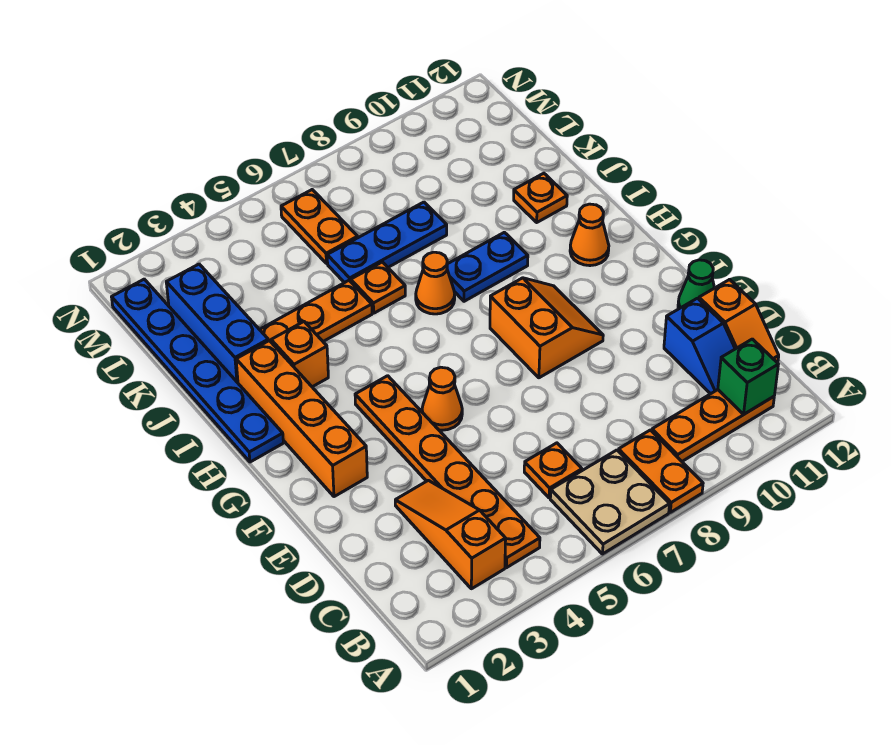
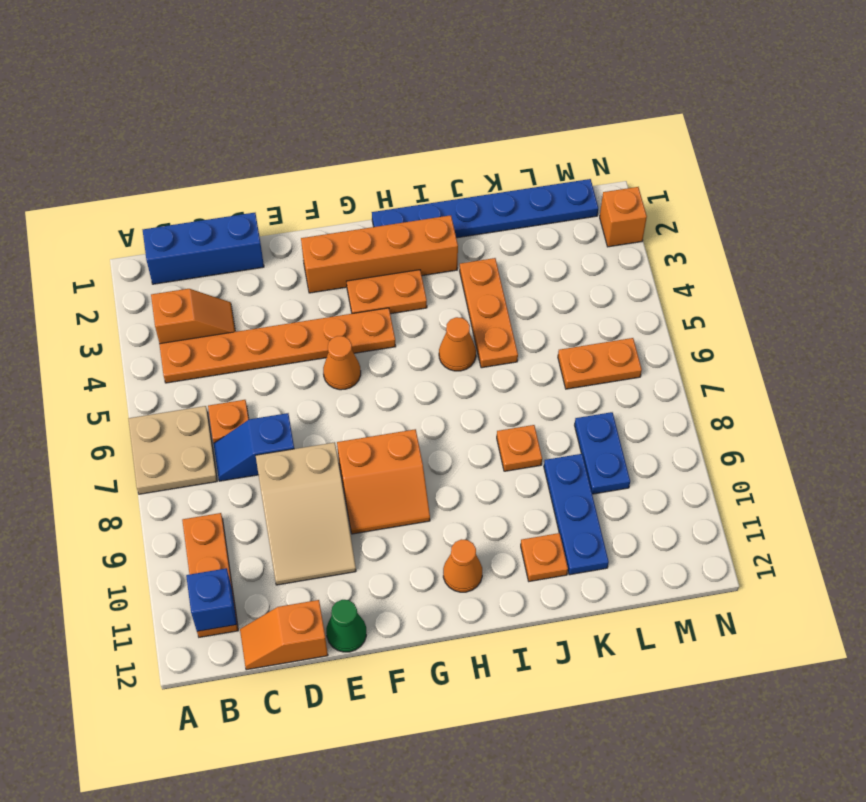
orange plate A8:B8 level 1 -> orange plate G3:H3 level 1
orange slope B3:D3 level 1 top B -> orange slope B3:C3 level 1 top B
green brick B11 level 2 -> blue brick B11 level 2
blue slope C11:D11 level 1 top D -> blue slope C7:D7 level 1 top D
none -> tan slope D8:E10 level 1 top 8
orange brick I3 level 1 -> orange brick N2 level 1
orange cone I7 level 1 -> orange cone I5 level 1
blue plate I8:I9 level 1 -> blue plate L8:L9 level 1
blue brick J2:L2 level 1 -> blue brick B1:D1 level 1
orange plate J6 level 1 -> orange plate J8 level 1
blue plate K6:K8 level 1 -> blue plate K9:K11 level 1

